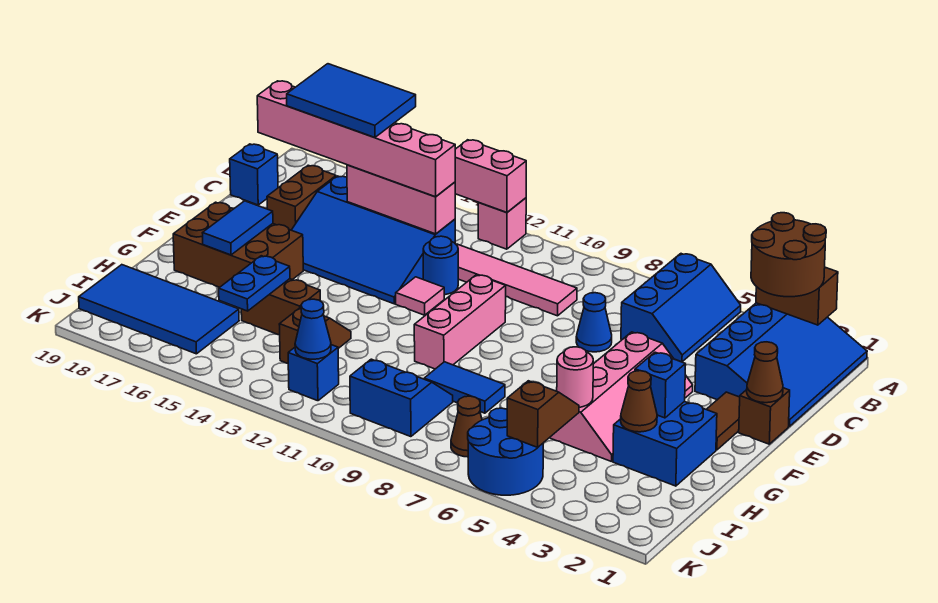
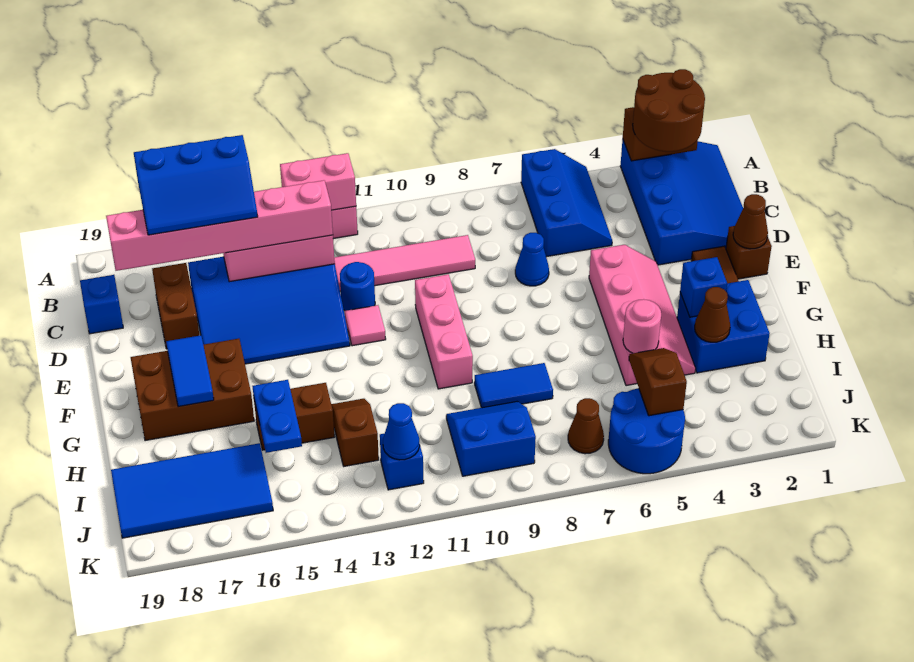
blue tile B15:C17 level 4 -> blue slope B15:C17 level 4 top B

